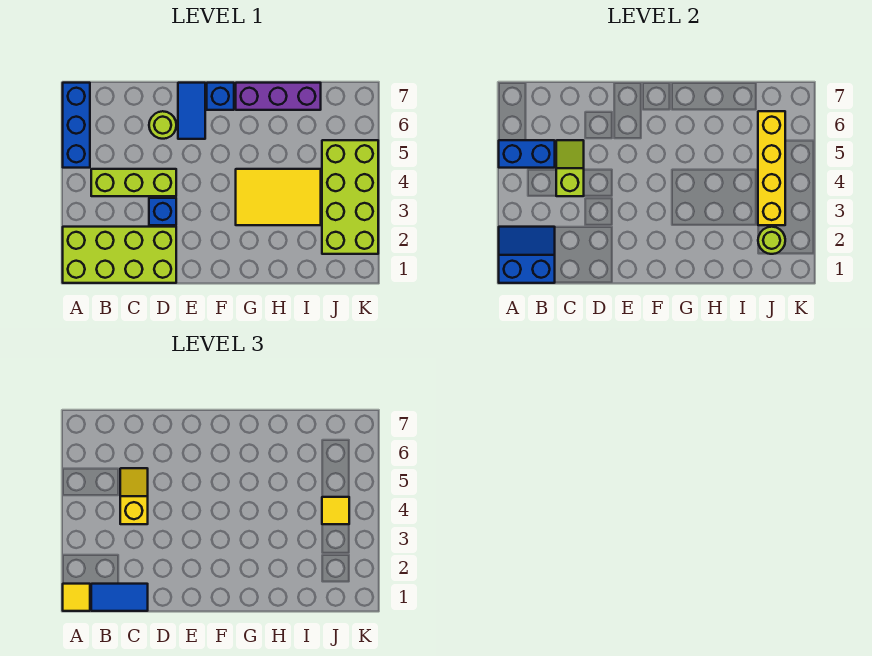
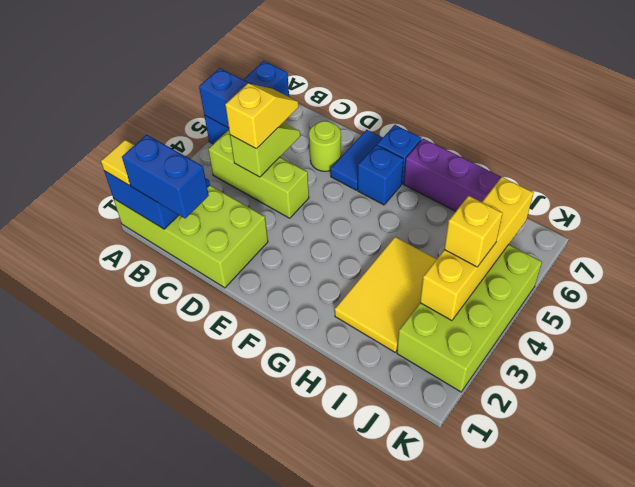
blue tile B1:C1 level 3 -> blue brick B1:C1 level 3
blue brick D3 level 1 -> blue brick F6 level 1
yellow tile G3:I4 level 1 -> yellow tile H2:I4 level 1
lime round brick J2 level 2 -> none
yellow tile J4 level 3 -> yellow brick J4 level 3

